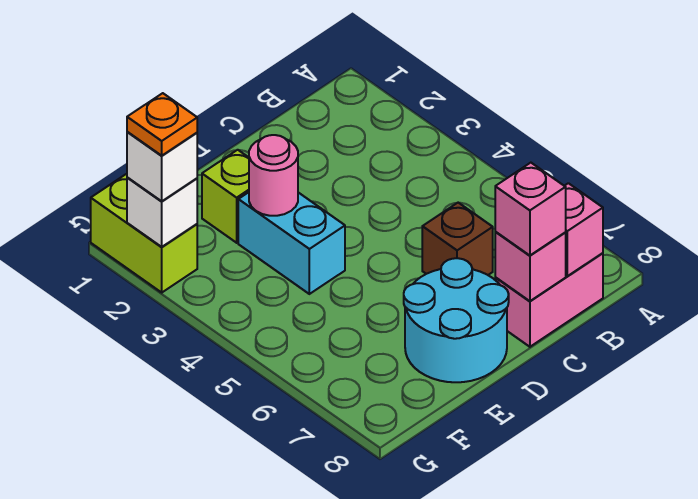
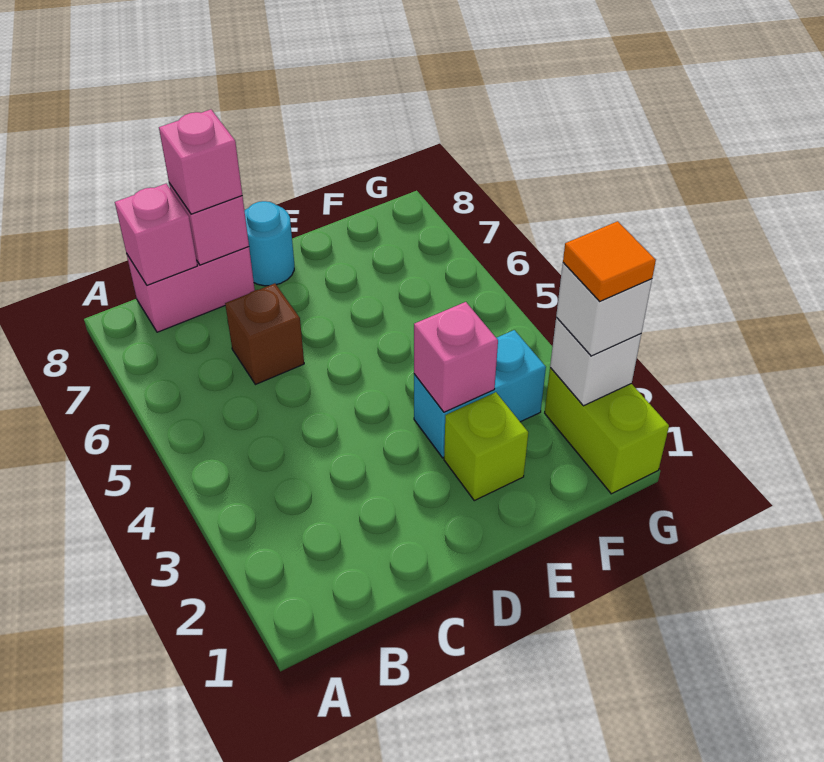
cyan round brick D7:E8 level 1 -> cyan round brick D8 level 1
cyan brick E3:E4 level 1 -> cyan brick E3:F3 level 1
pink round brick E3 level 2 -> pink brick E3 level 2
orange plate G2 level 4 -> orange tile G2 level 4

